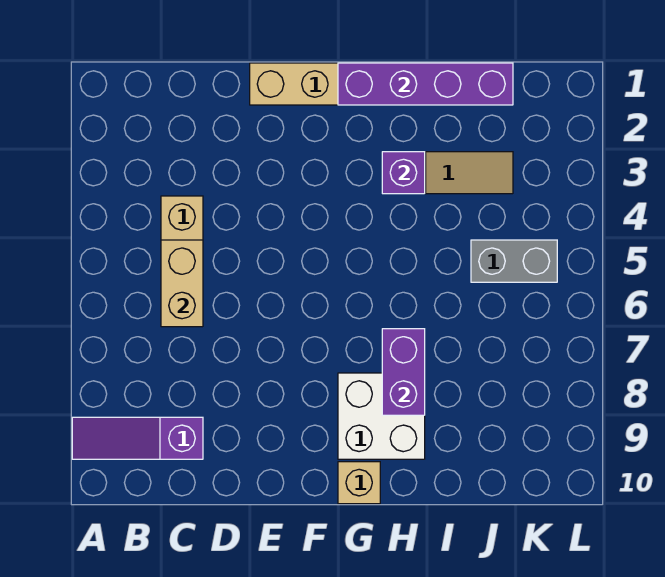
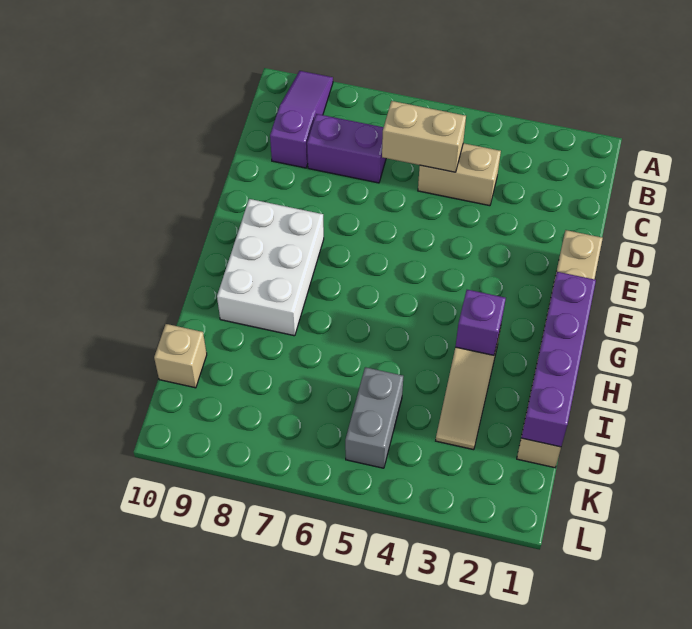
white brick G8:H9 level 1 -> white brick F8:H9 level 1
tan brick G10 level 1 -> tan brick J10 level 1
purple brick H7:H8 level 2 -> purple brick C7:C8 level 1

